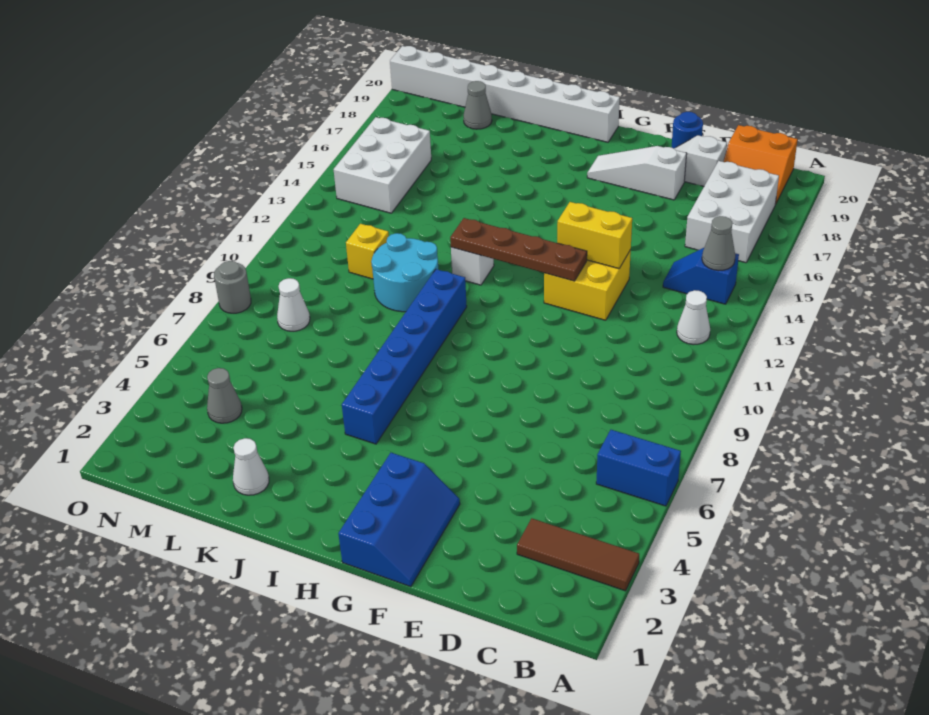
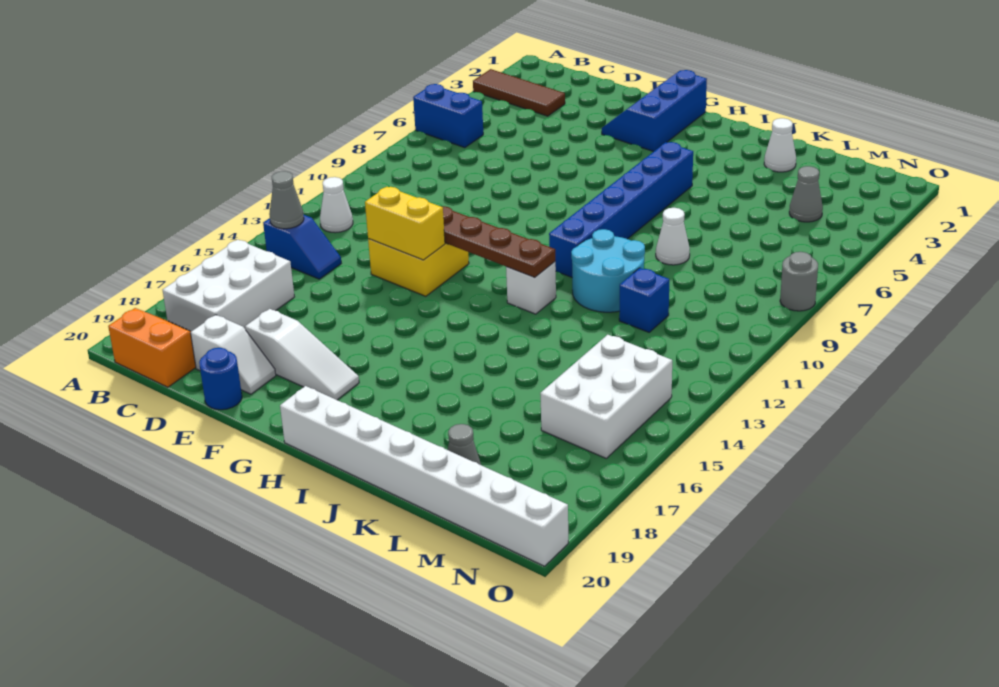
yellow brick L11 level 1 -> blue brick L11 level 1
white cone M8 level 1 -> white cone K8 level 1

